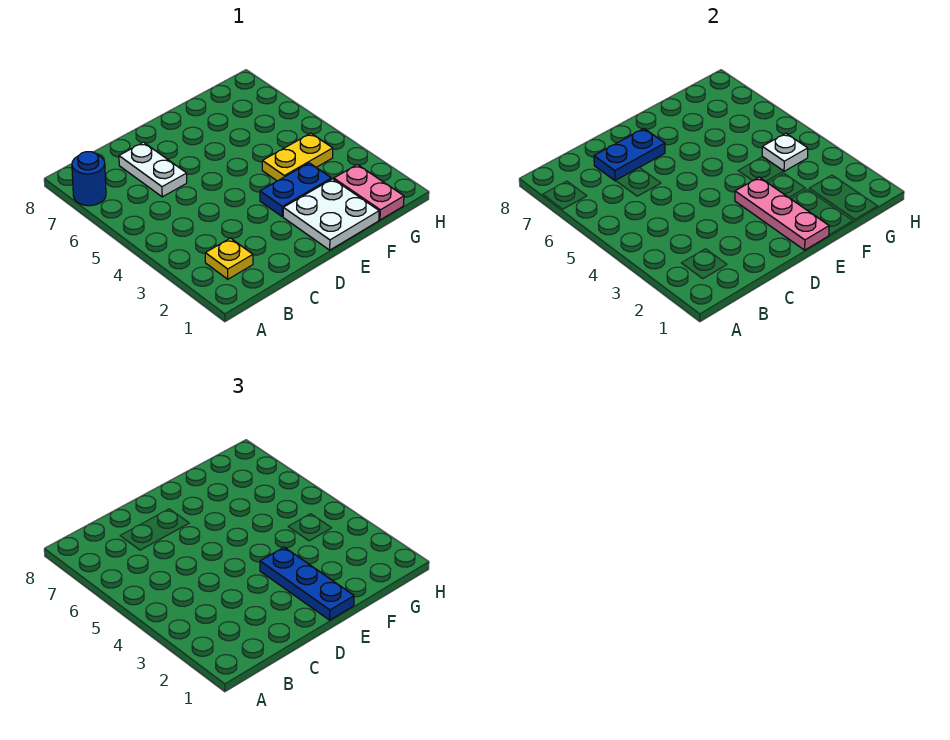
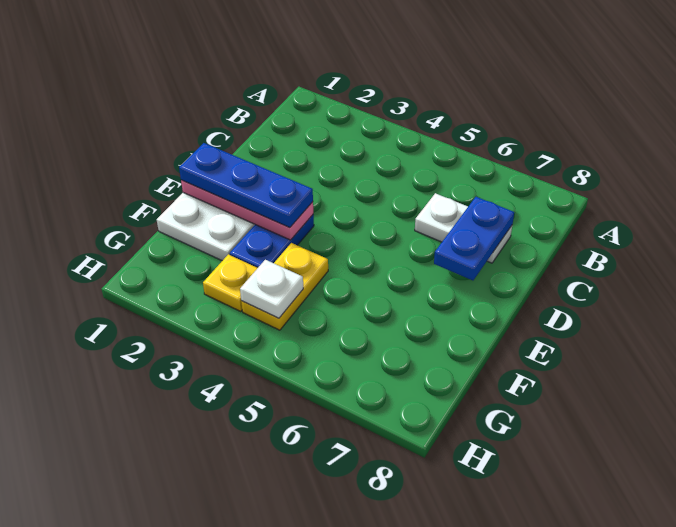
blue round brick A7 level 1 -> none
yellow plate B2 level 1 -> yellow plate G3 level 1
pink plate G1:G2 level 1 -> none

